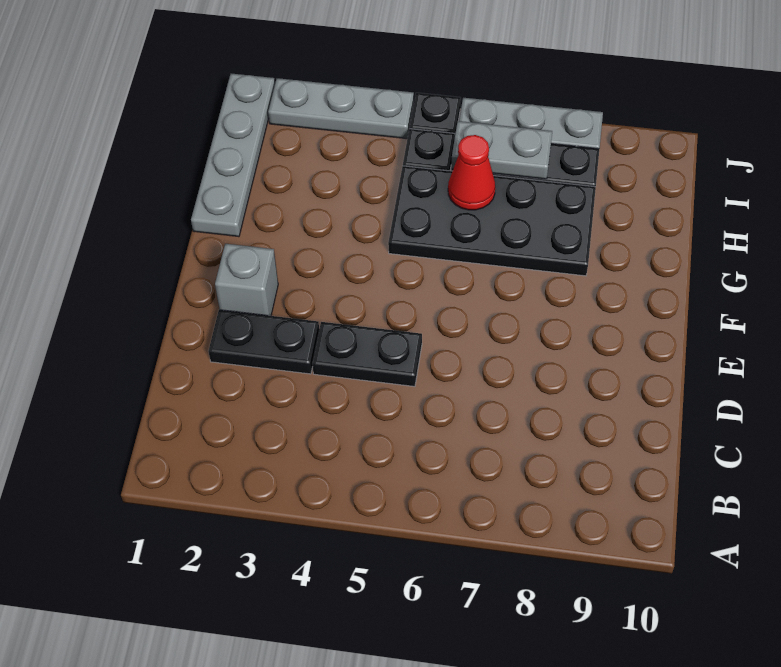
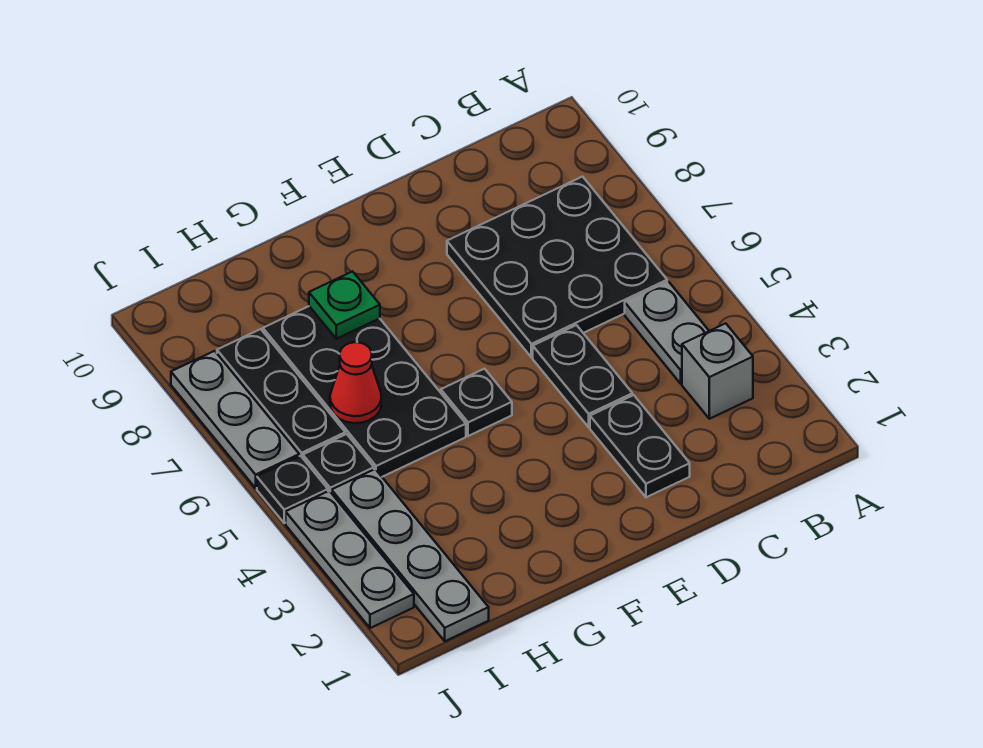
none -> black plate B6:D8 level 1
grey brick E2 level 1 -> grey brick B3 level 1
none -> black plate F5 level 1
grey plate G1:J1 level 1 -> grey plate I1:I4 level 1
none -> green plate G8 level 2
grey plate I6:I7 level 2 -> grey plate B4:B5 level 1

